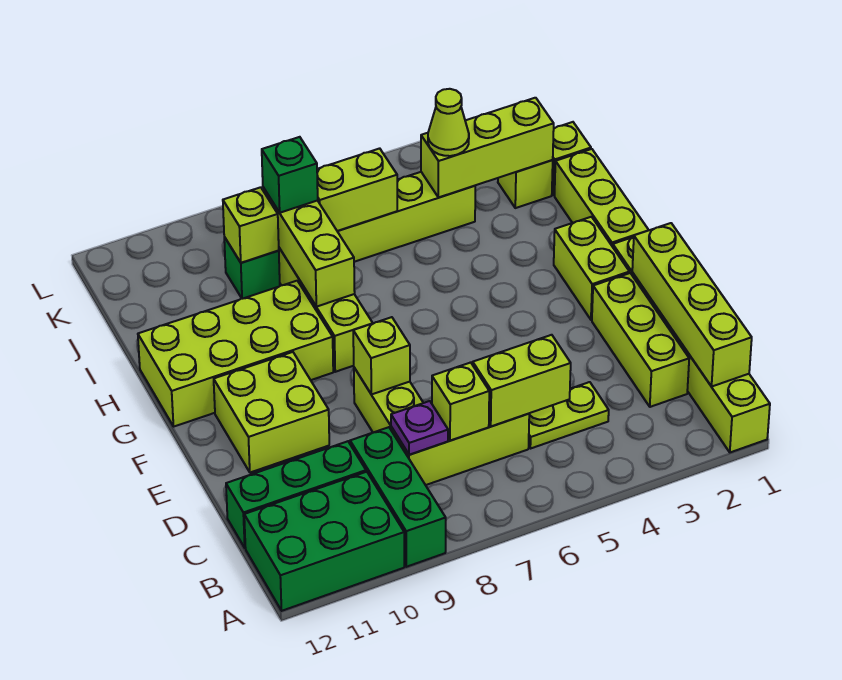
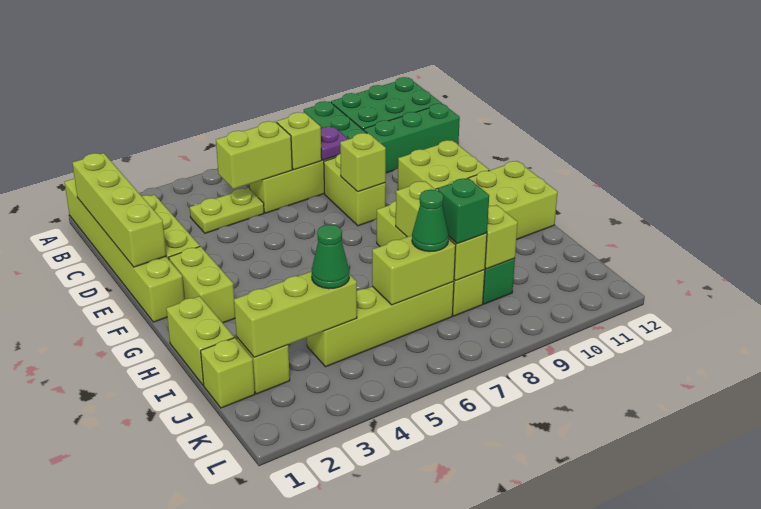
lime brick G1:I1 level 1 -> lime brick H1:I1 level 1
lime cone J4 level 3 -> green cone J4 level 3
none -> green cone J7 level 3

